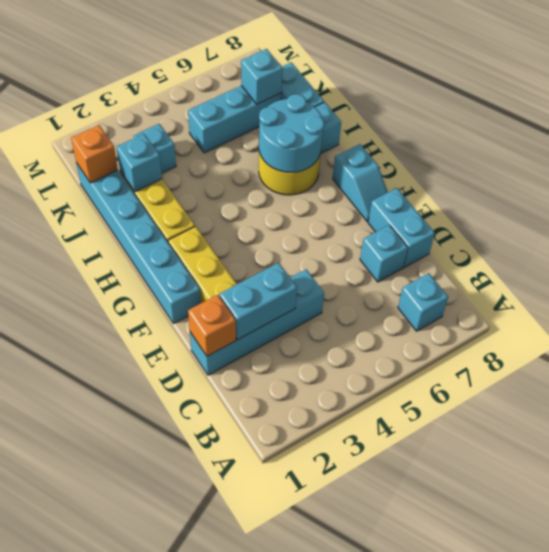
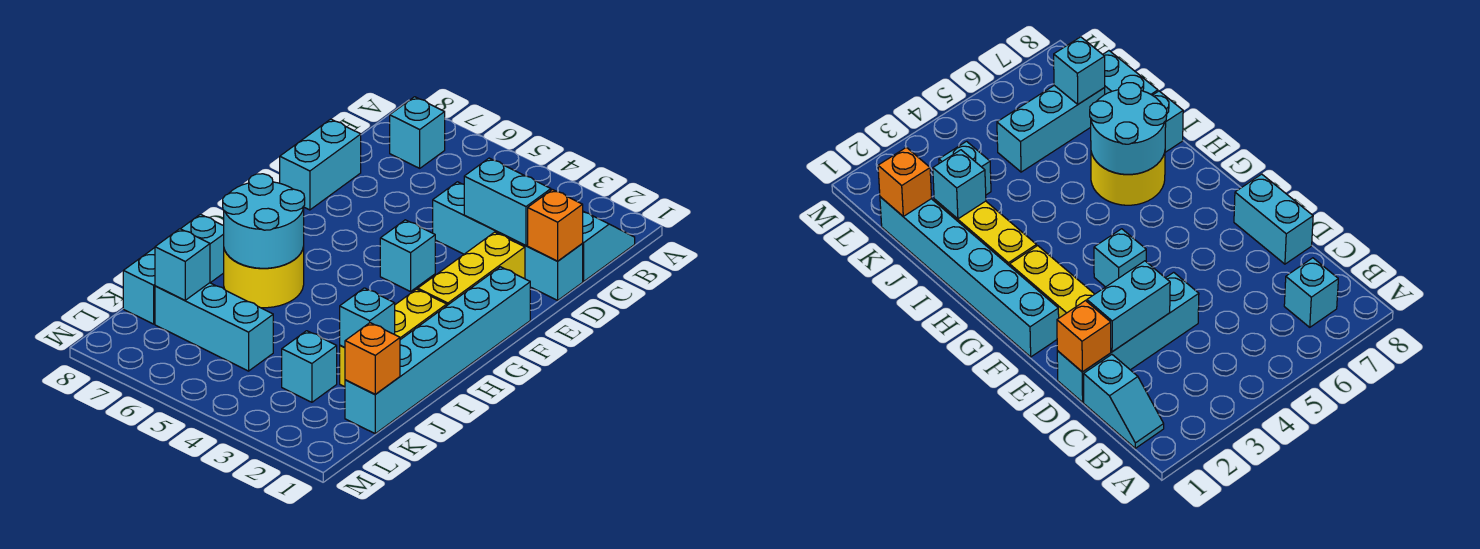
cyan brick D7 level 1 -> cyan brick F4 level 1
cyan slope F8:G8 level 1 top G -> cyan slope B1:C1 level 1 top C

